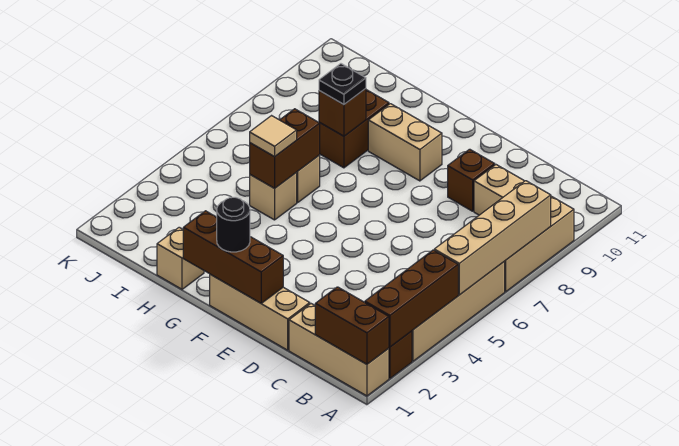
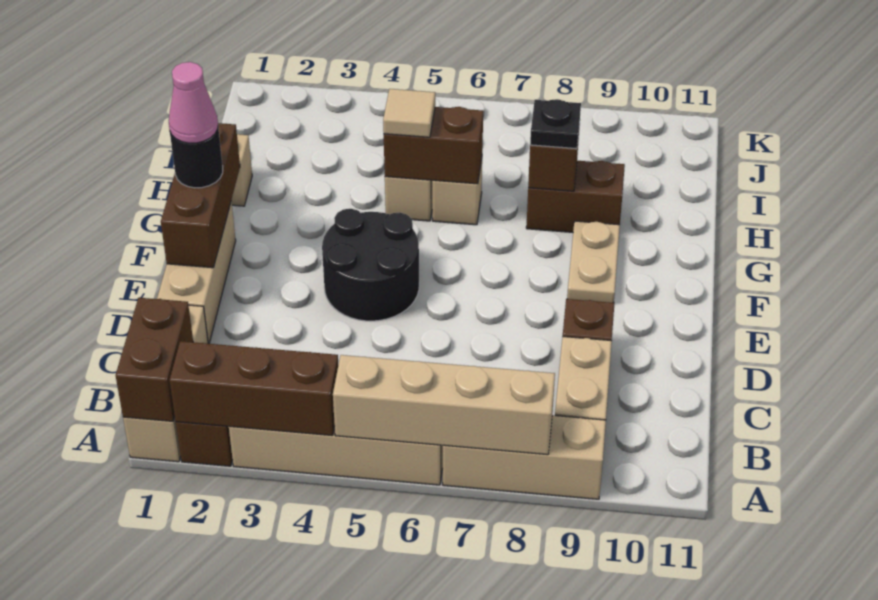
none -> black round brick E4:F5 level 1
none -> pink cone F1 level 4
tan brick F9:G9 level 1 -> tan plate F9:G9 level 1

